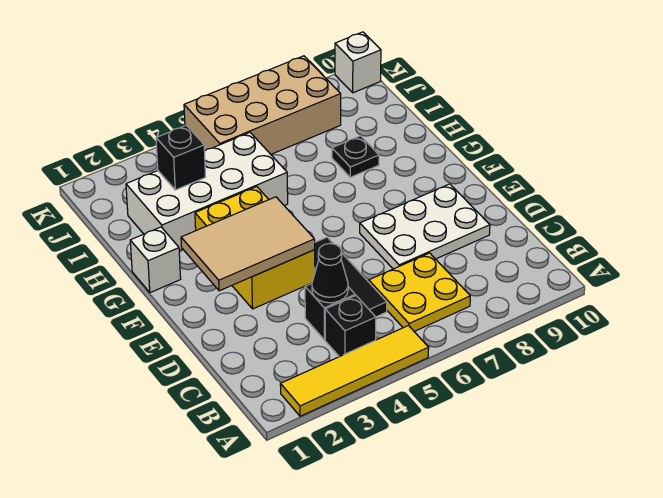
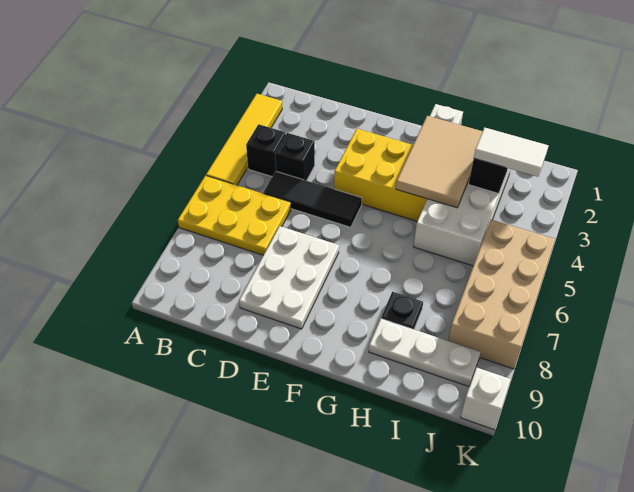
yellow plate B6:C7 level 1 -> yellow plate A6:C7 level 1
black cone C4 level 2 -> none
tan tile E2:F4 level 2 -> tan tile G2:H4 level 2
none -> white plate H9:J9 level 1
none -> white tile I3:J3 level 3

